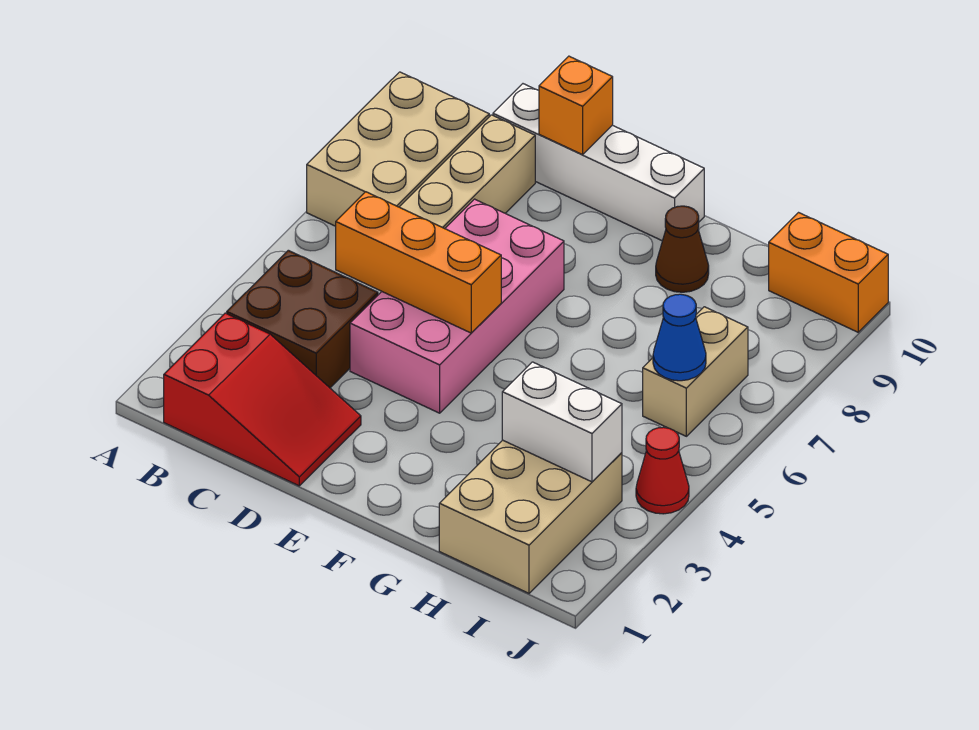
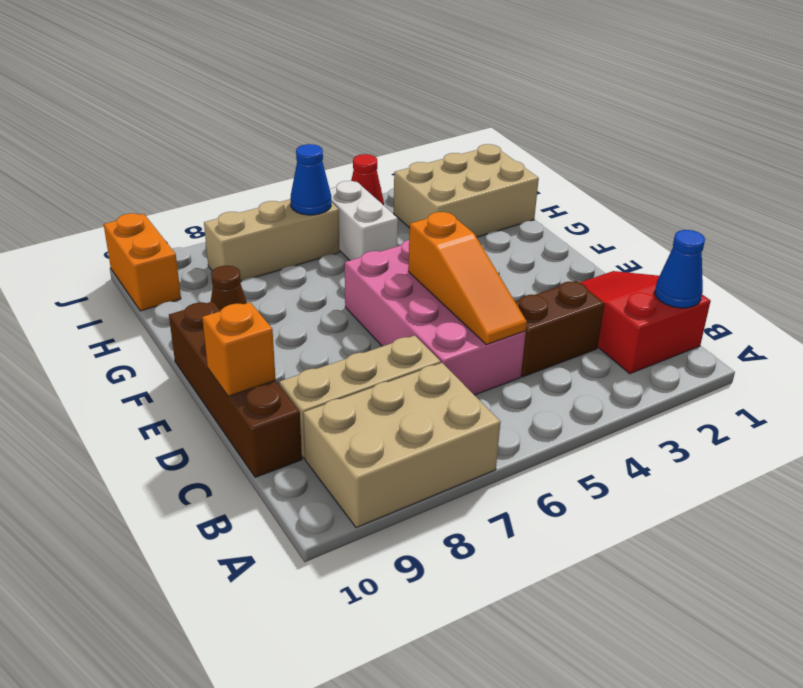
none -> blue cone B1 level 2
brown brick B3:C4 level 1 -> brown brick C3:C4 level 1
orange brick C5:E5 level 2 -> orange slope C5:E5 level 2 top E
white brick C10:F10 level 1 -> brown brick C10:F10 level 1
pink brick D4:E7 level 1 -> pink brick C5:F6 level 1
white brick H3:I3 level 2 -> white brick H5:I5 level 1
tan brick I6:I7 level 1 -> tan brick I6:I8 level 1

